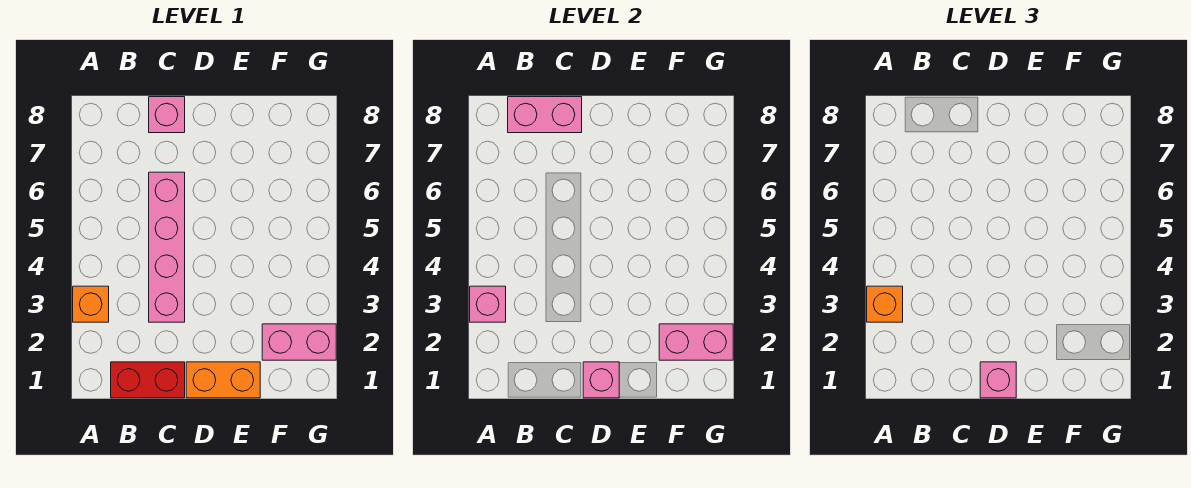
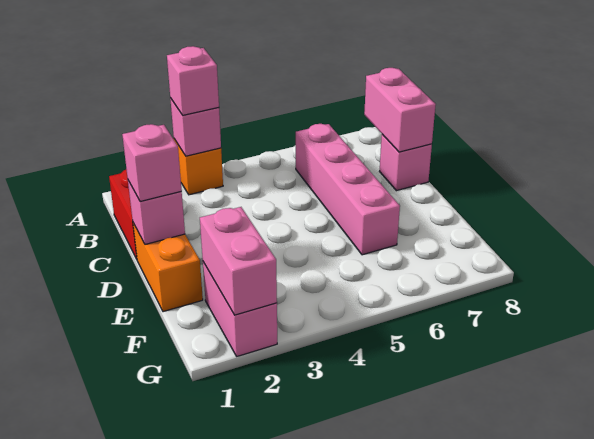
orange brick A3 level 3 -> pink brick A3 level 3
pink brick C3:C6 level 1 -> pink brick B6:E6 level 1

